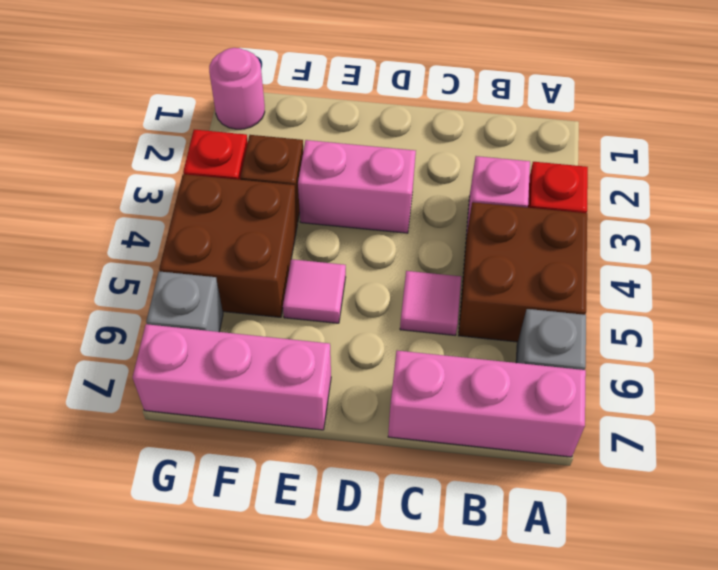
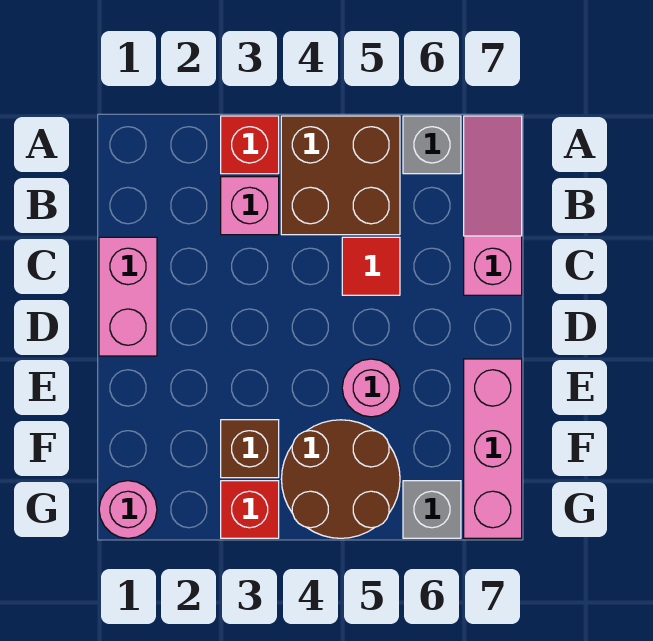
pink brick A7:C7 level 1 -> pink slope A7:C7 level 1 top C
pink tile C5 level 1 -> red tile C5 level 1
pink brick D3:E3 level 1 -> pink brick C1:D1 level 1
pink tile E5 level 1 -> pink round brick E5 level 1
brown brick F4:G5 level 1 -> brown round brick F4:G5 level 1

